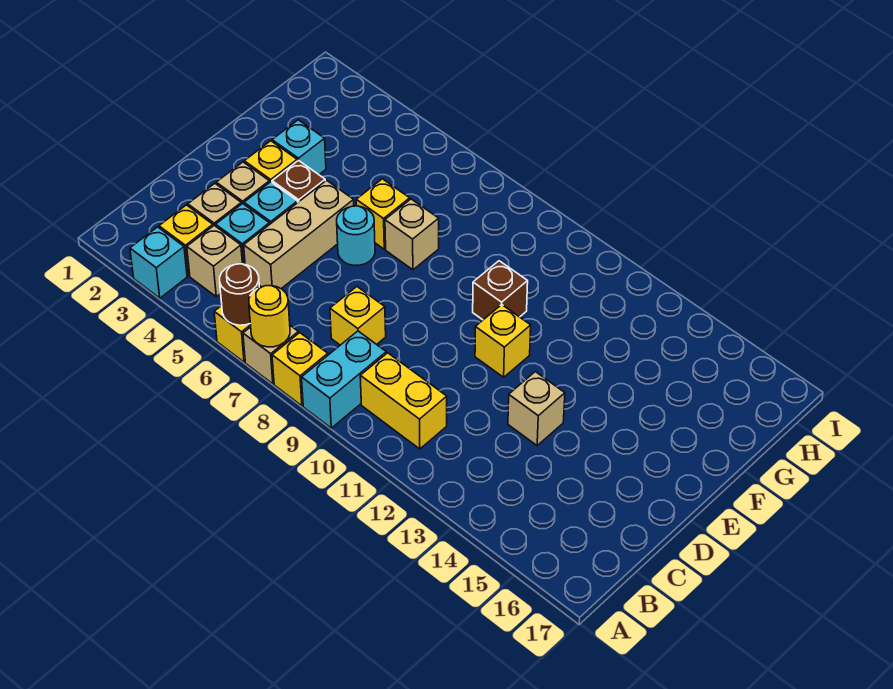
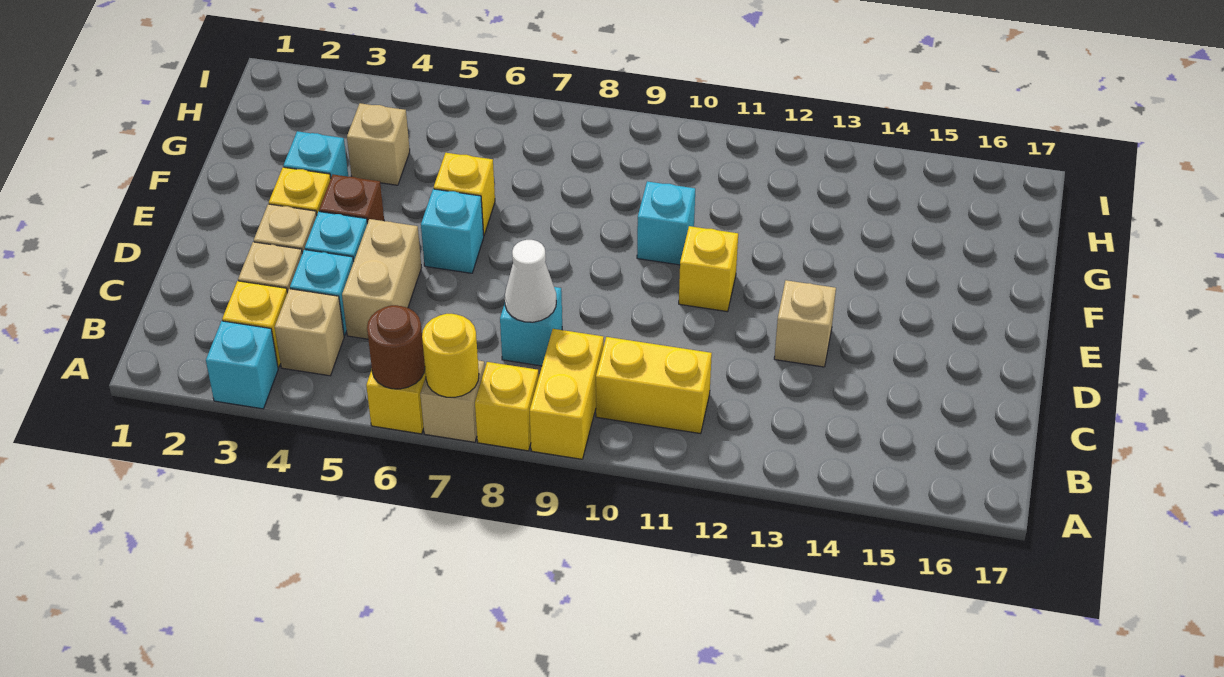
cyan brick A9:B9 level 1 -> yellow brick A9:B9 level 1
tan brick C5:E5 level 1 -> tan brick C5:D5 level 1
yellow brick C8 level 1 -> cyan brick C8 level 1
none -> white cone C8 level 2
cyan round brick E6 level 1 -> cyan brick E6 level 1
tan brick F7 level 1 -> tan brick G4 level 1
brown brick F10 level 1 -> cyan brick F10 level 1

